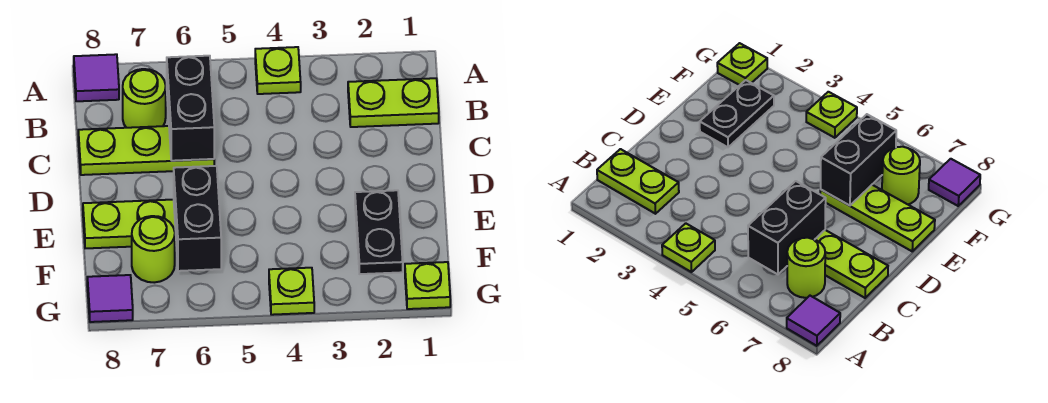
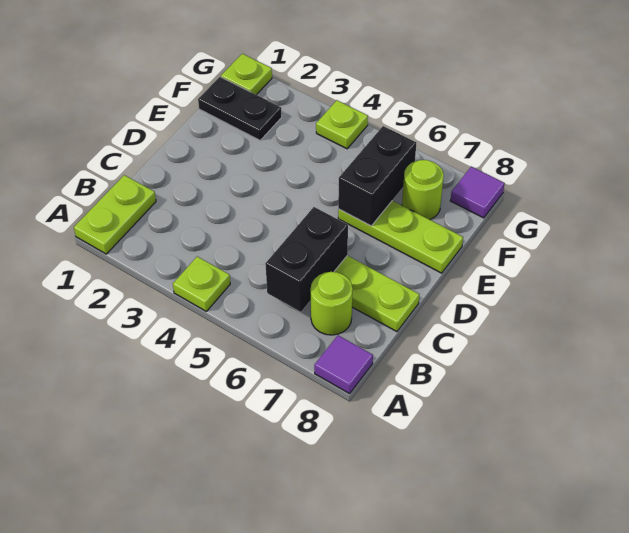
lime plate B1:B2 level 1 -> lime plate A1:B1 level 1
black plate E2:F2 level 1 -> black plate F1:F2 level 1

